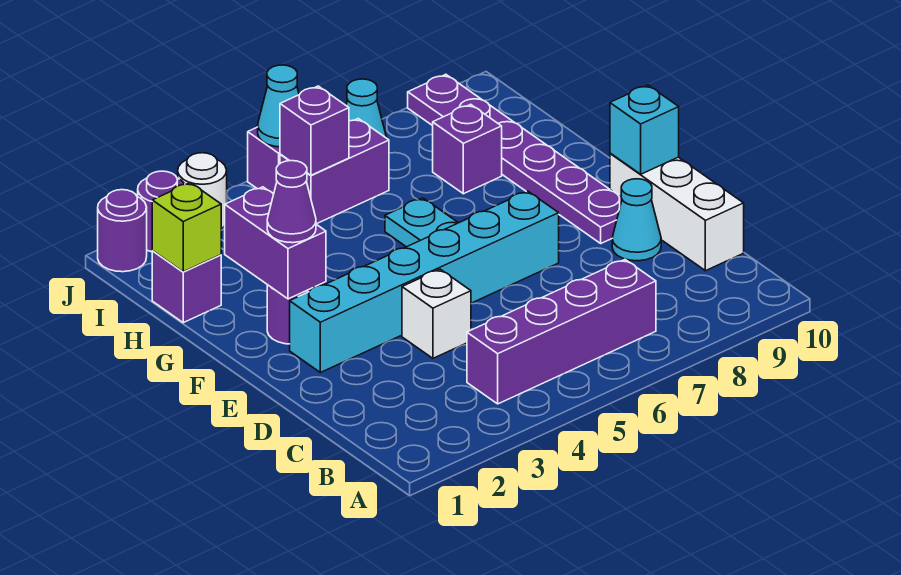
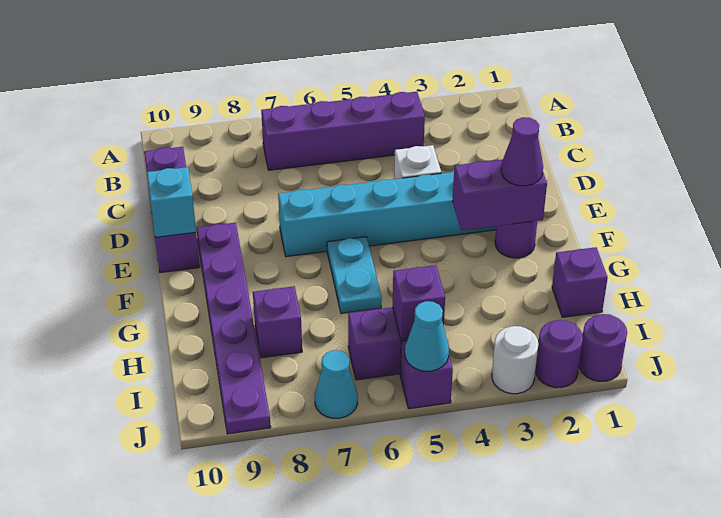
white brick C10:E10 level 1 -> purple brick C10:E10 level 1
cyan cone D9 level 1 -> none
purple brick F2:G2 level 2 -> purple brick F2:F3 level 2
lime brick H1 level 2 -> none

